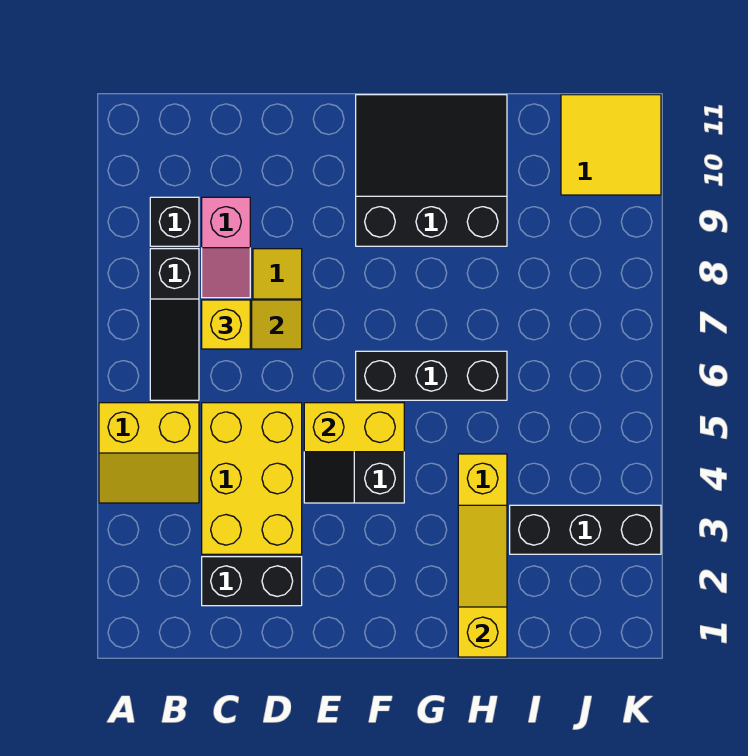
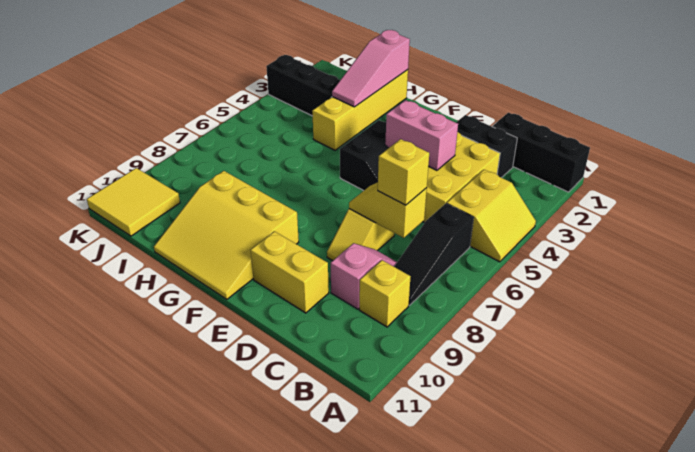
yellow slope A4:B5 level 1 top 5 -> yellow slope A4:B5 level 1 top B
black slope B6:B8 level 1 top 8 -> black slope B6:B8 level 1 top 6
black brick B9 level 1 -> yellow brick B9 level 1
none -> pink brick D4:E4 level 2
yellow brick E5:F5 level 2 -> yellow brick D10:E10 level 1
black brick F6:H6 level 1 -> black brick A1:C1 level 1
black slope F9:H11 level 1 top 9 -> yellow slope F9:H11 level 1 top 9
yellow slope H1:H3 level 2 top 1 -> pink slope H1:H3 level 2 top 1

